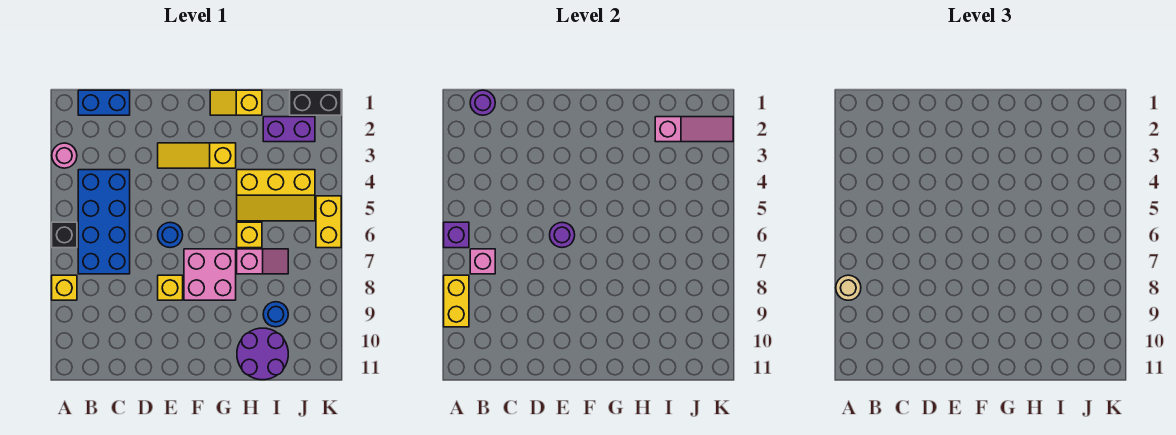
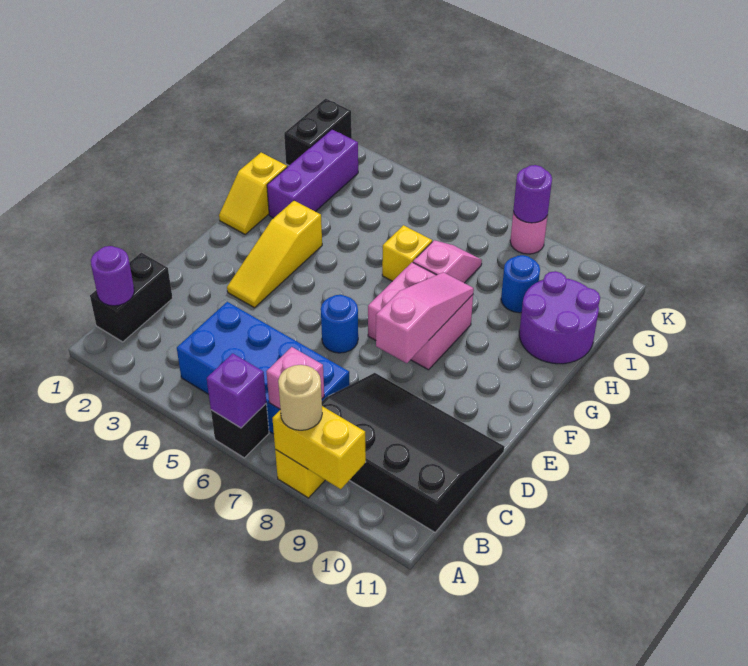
pink round brick A3 level 1 -> pink round brick K8 level 1
blue brick B1:C1 level 1 -> black brick B1:C1 level 1
none -> black slope B8:D11 level 1 top B
purple round brick E6 level 2 -> purple round brick K8 level 2
yellow brick E8 level 1 -> none
yellow slope H4:J5 level 1 top 4 -> none
purple brick I2:J2 level 1 -> purple brick H2:J2 level 1
pink slope I2:K2 level 2 top I -> pink slope E8:G8 level 2 top E
yellow brick K5:K6 level 1 -> none

